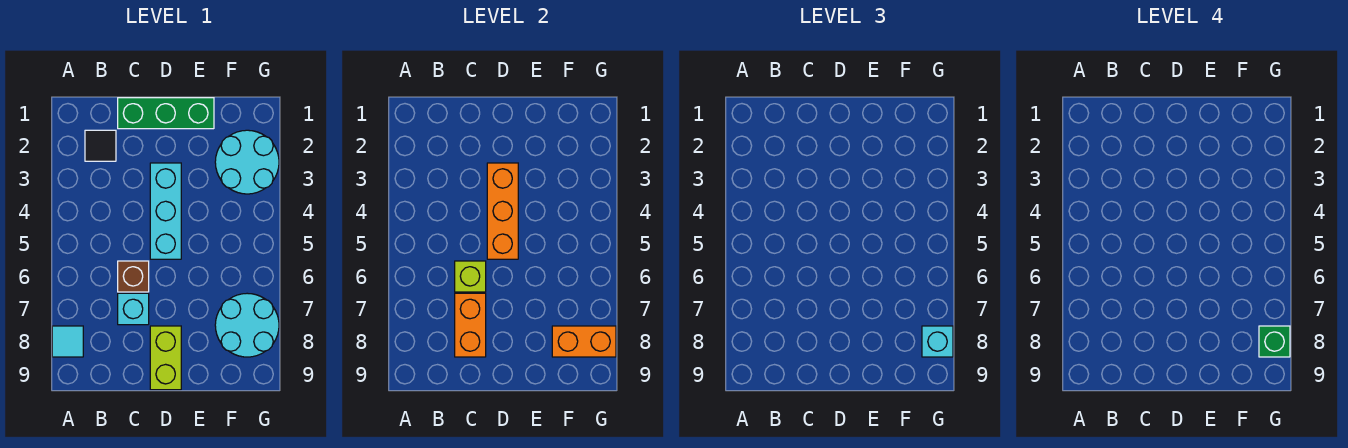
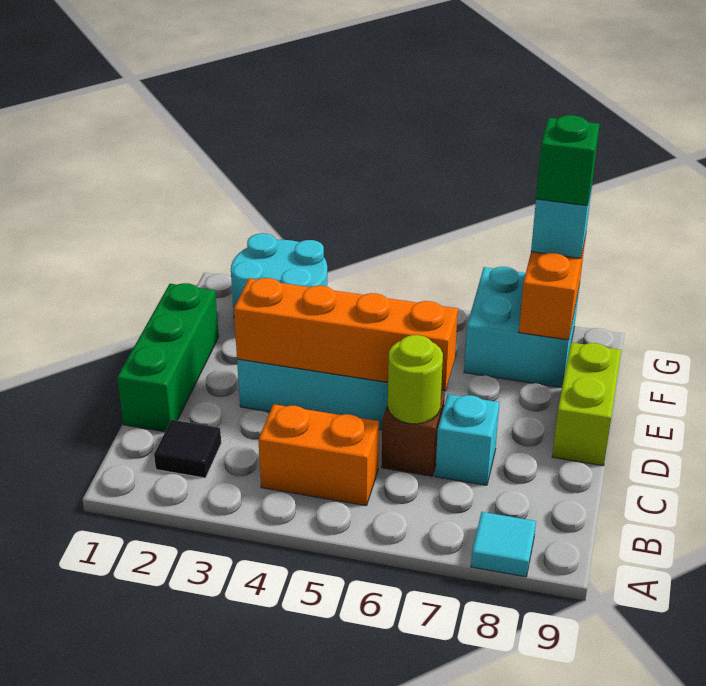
lime brick C6 level 2 -> lime round brick C6 level 2
orange brick C7:C8 level 2 -> orange brick B4:B5 level 1
orange brick D3:D5 level 2 -> orange brick D3:D6 level 2
lime brick D8:D9 level 1 -> lime brick D9:E9 level 1
cyan round brick F7:G8 level 1 -> cyan brick F7:G8 level 1

